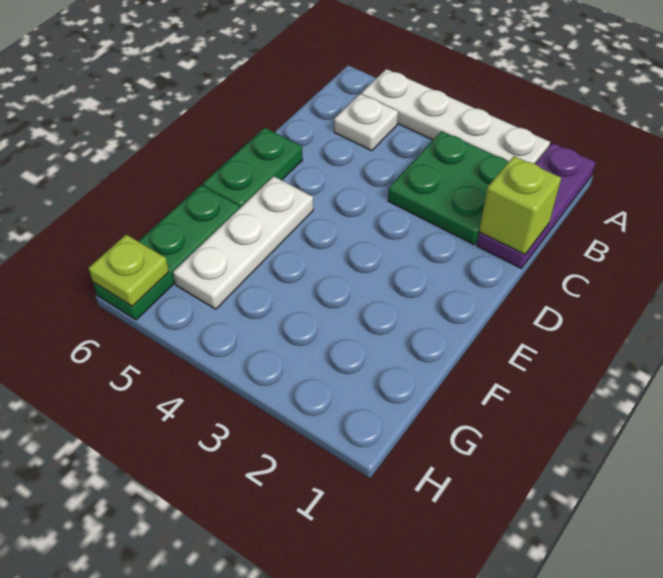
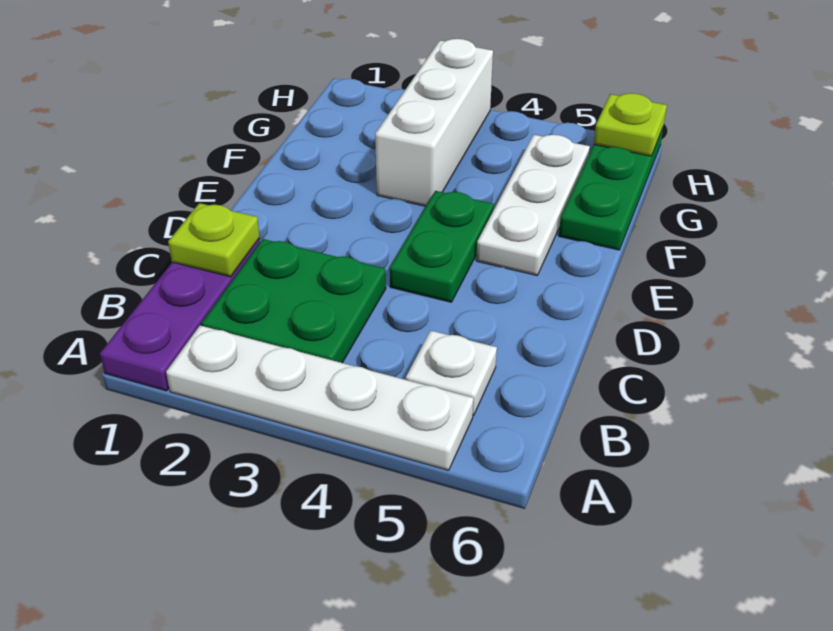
lime brick C1 level 2 -> lime plate C1 level 2
green plate D6:E6 level 1 -> green plate D4:E4 level 1
none -> white brick F3:H3 level 1

